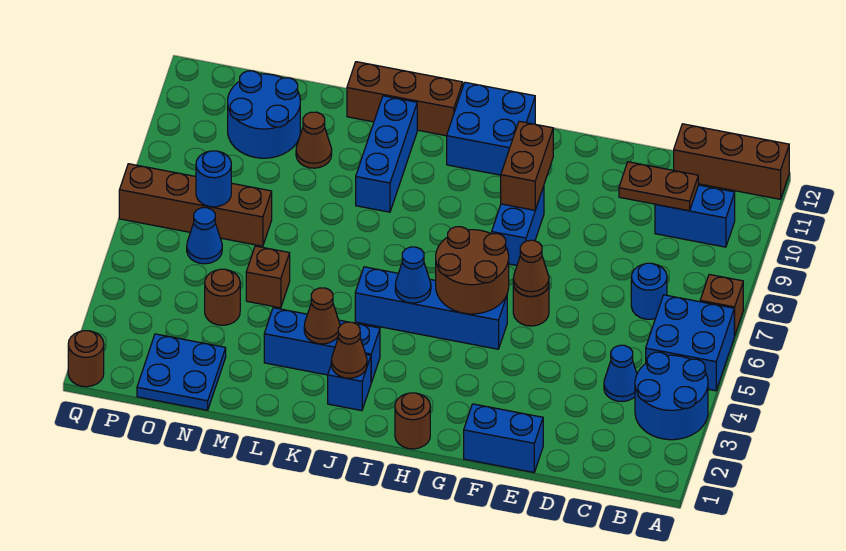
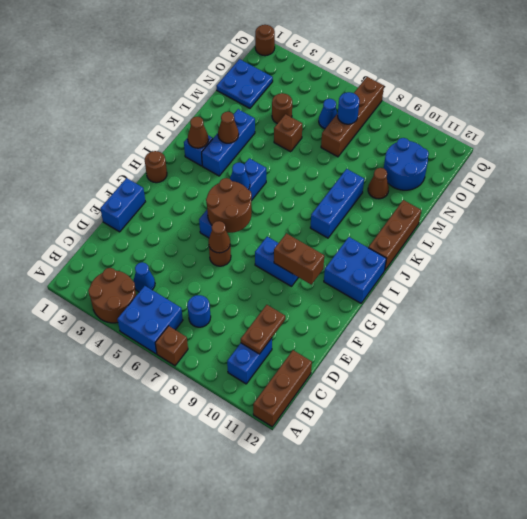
blue round brick A3:B4 level 1 -> brown round brick A3:B4 level 1
blue brick K9:K11 level 1 -> blue brick J9:L9 level 1

